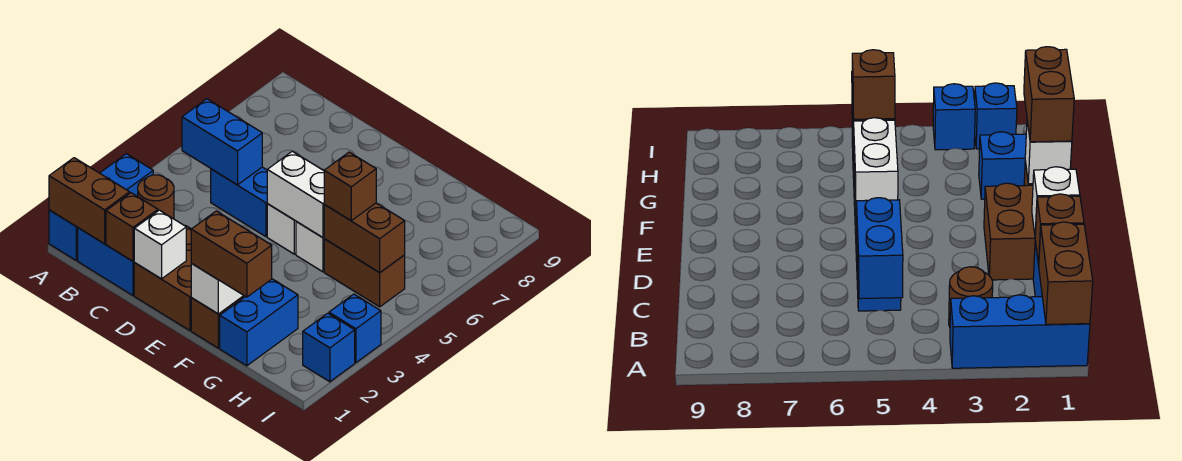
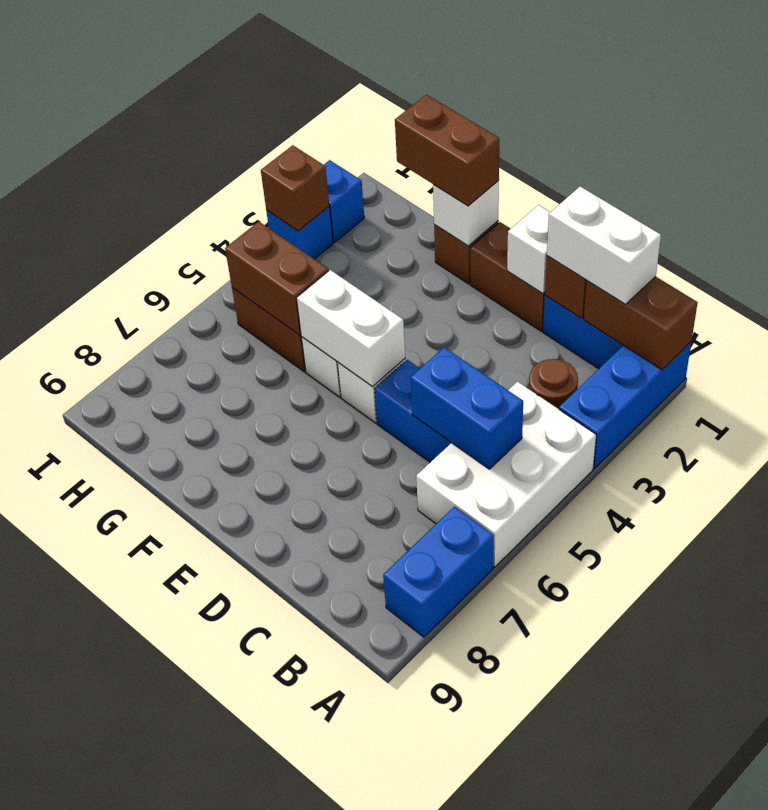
none -> white brick A4:B6 level 1
none -> white brick B1:C1 level 3
brown brick D1:E2 level 1 -> brown brick D1:E1 level 1
blue brick G1:G2 level 1 -> blue brick A7:A8 level 1
brown brick G5 level 3 -> brown brick I3 level 2

